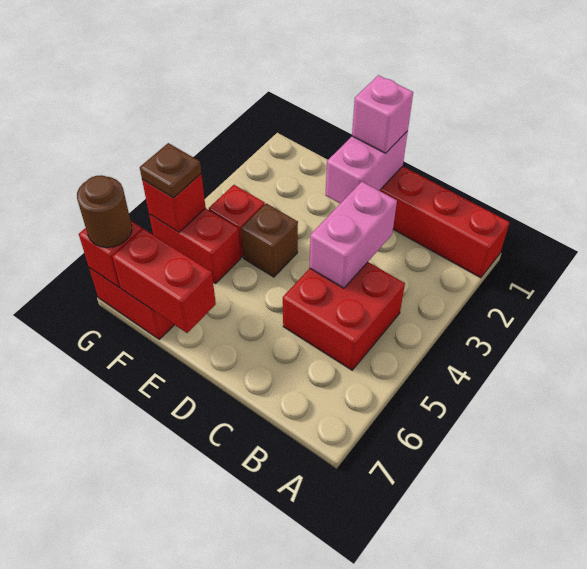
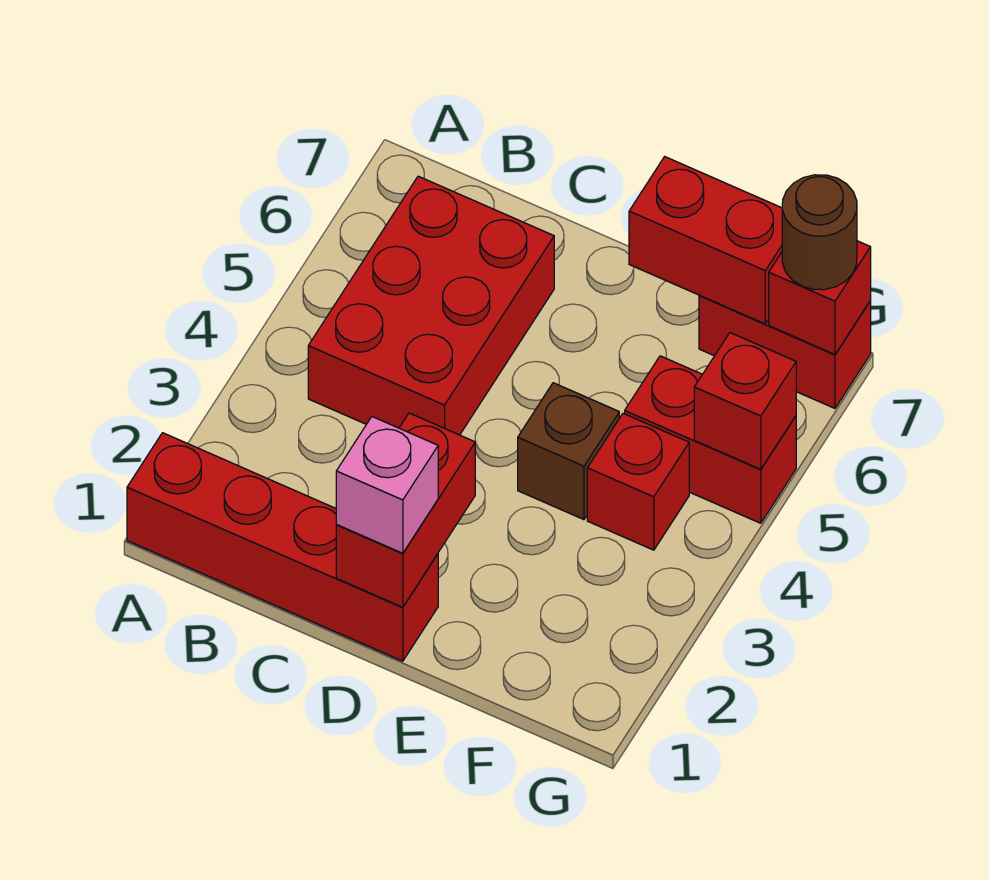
red brick B4:C5 level 1 -> red brick B4:C6 level 1
pink brick C3:C4 level 2 -> none
pink brick D1:D2 level 2 -> red brick D1:D2 level 2
brown plate G5 level 3 -> none

